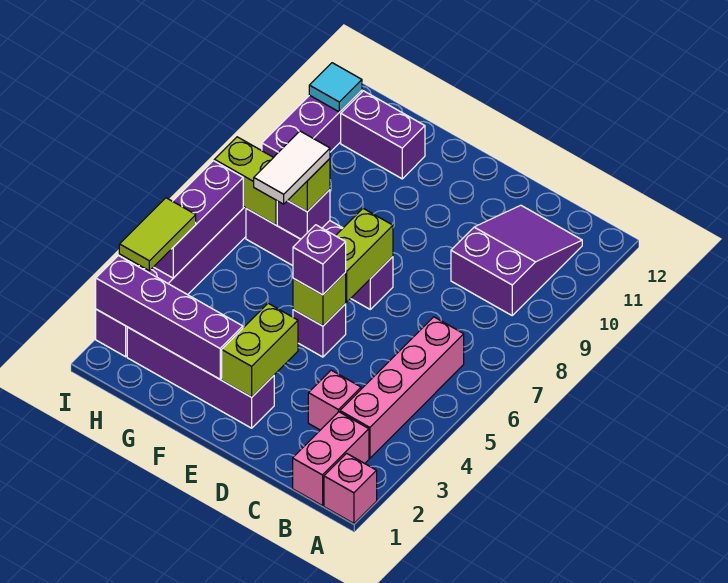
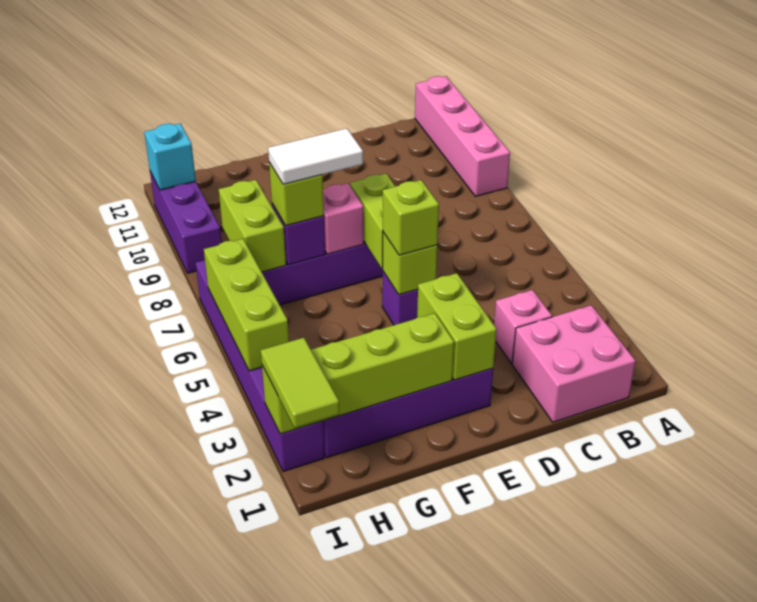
pink brick A1 level 1 -> pink brick F7 level 2
pink brick B1:B2 level 1 -> pink brick B1:C2 level 1
pink brick B3:B6 level 1 -> pink brick A9:A12 level 1
purple slope B9:C11 level 1 top 9 -> none
purple brick E5 level 3 -> lime brick E5 level 3
purple brick F2:I2 level 2 -> lime brick F2:I2 level 2
white tile G6:G7 level 4 -> white tile F7:G7 level 4
purple brick G11:H11 level 1 -> none
lime brick H7:I7 level 2 -> lime brick H7:H8 level 2
lime tile I3:I4 level 3 -> lime tile I1:I2 level 3
purple brick I4:I6 level 2 -> lime brick I4:I6 level 2
cyan tile I11 level 2 -> cyan brick I11 level 2

